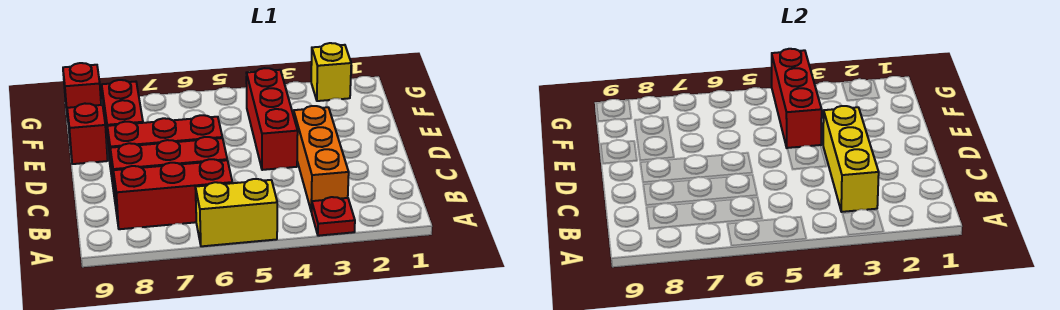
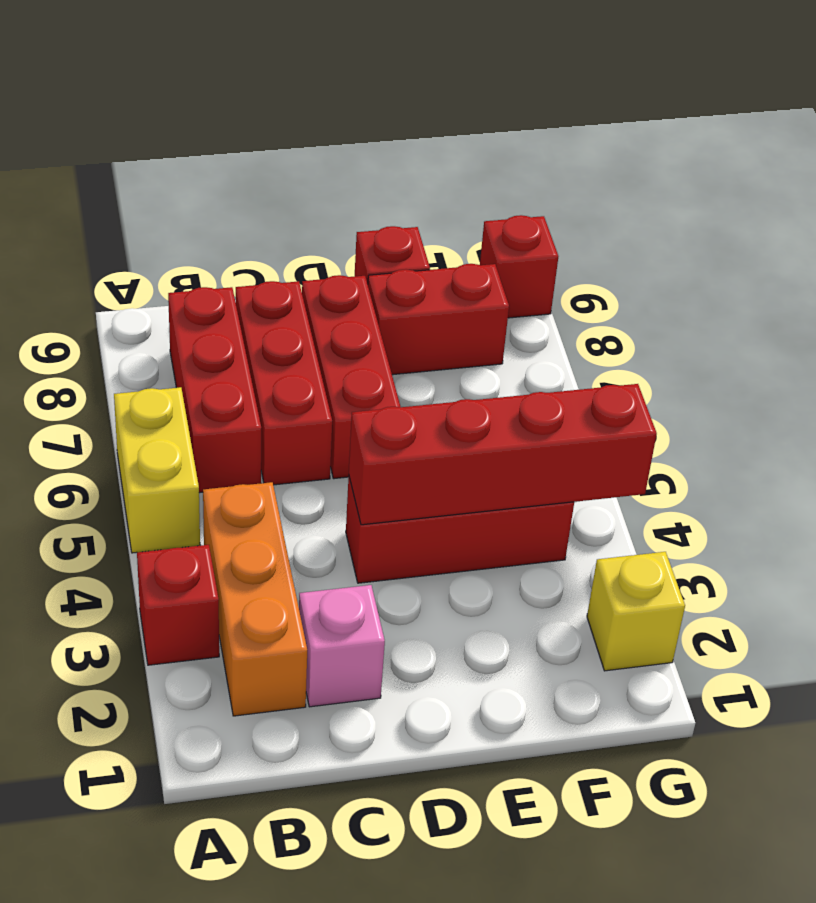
red plate A3 level 1 -> red brick A3 level 1
orange brick B3:D3 level 1 -> orange brick B2:B4 level 1
yellow brick B3:D3 level 2 -> none
none -> pink brick C2 level 1
red brick E4:G4 level 2 -> red brick D4:G4 level 2

